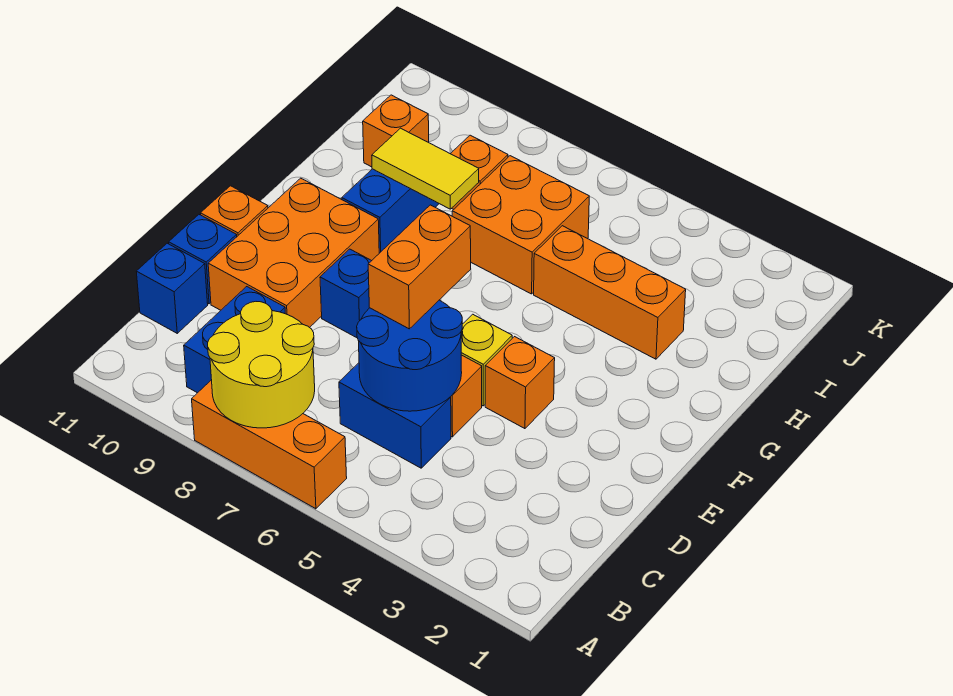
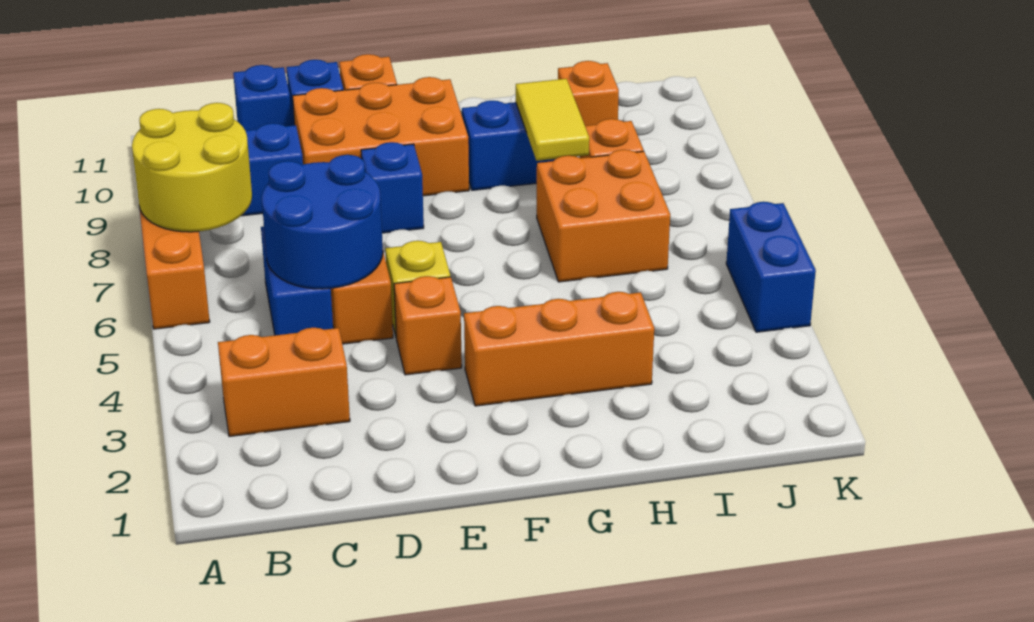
orange brick D6:E6 level 3 -> orange brick B3:C3 level 1
orange brick H3:H5 level 1 -> orange brick F3:H3 level 1
none -> blue brick K4:K5 level 1

